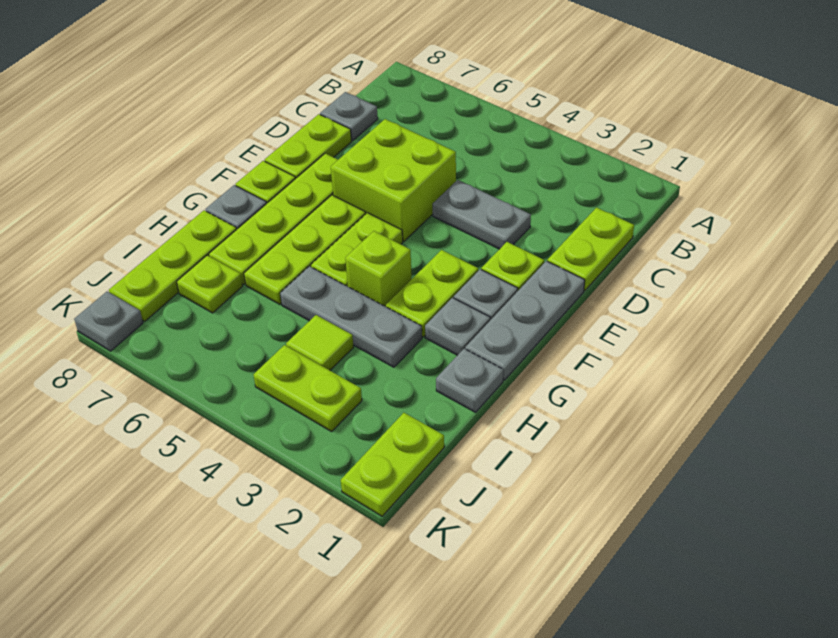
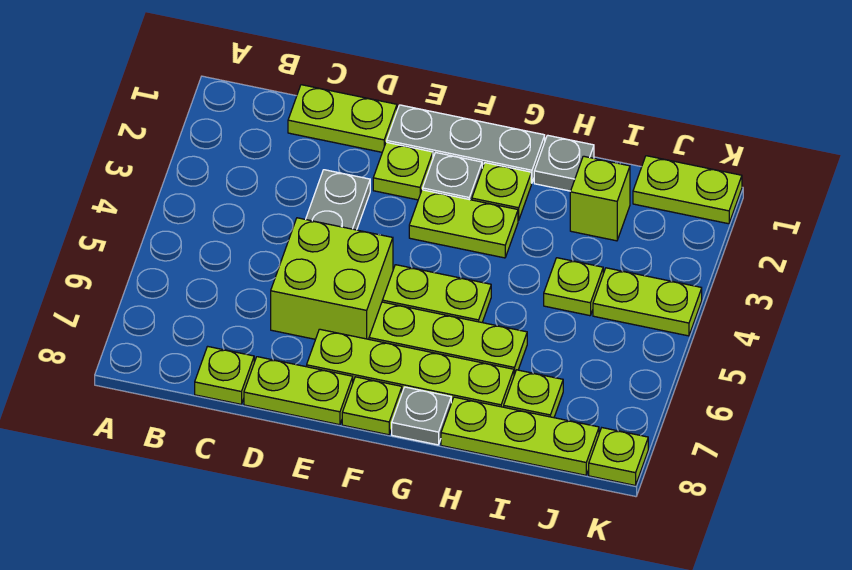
grey plate C8 level 1 -> lime plate C8 level 1
grey plate G2 level 1 -> lime plate G2 level 1
lime brick G4 level 1 -> lime brick I2 level 1
grey plate H3:H5 level 1 -> none
lime tile I4 level 1 -> lime plate I4 level 1
lime plate J3:J4 level 1 -> lime plate J4:K4 level 1
grey plate K8 level 1 -> lime plate K8 level 1

